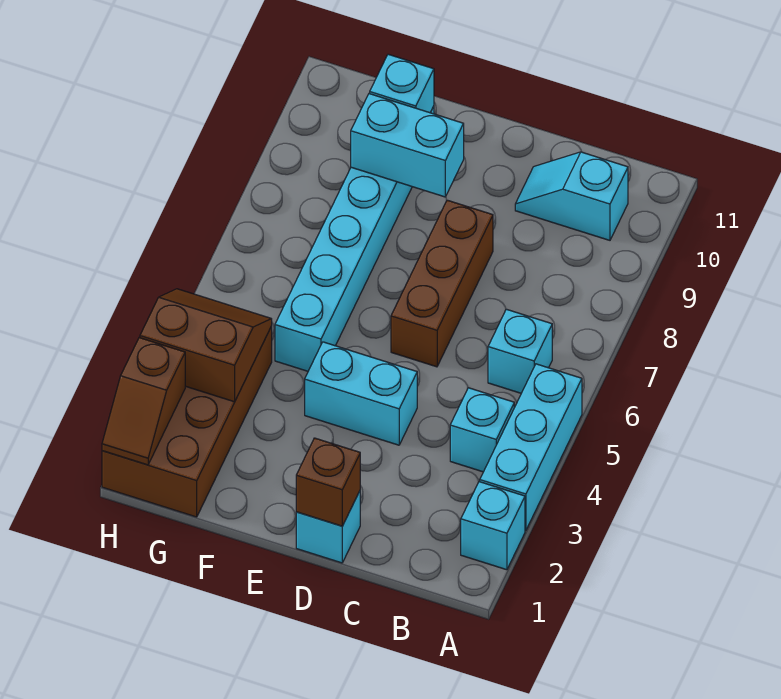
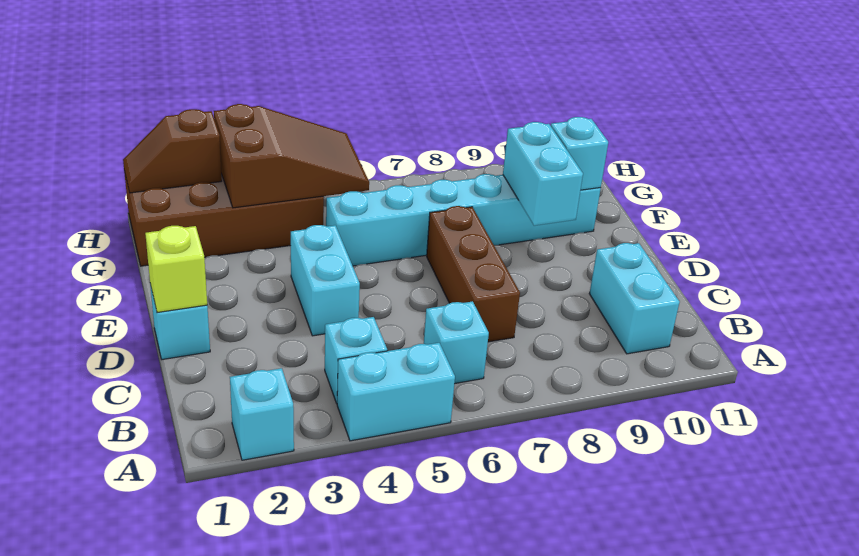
cyan brick A3:A5 level 1 -> cyan brick A4:A5 level 1
cyan slope B10:C10 level 1 top B -> cyan brick B10:C10 level 1
brown brick D1 level 2 -> lime brick D1 level 2
brown brick D6:D8 level 1 -> brown brick C7:E7 level 1
brown slope G3:H4 level 2 top 3 -> brown slope G3:H5 level 2 top 3

